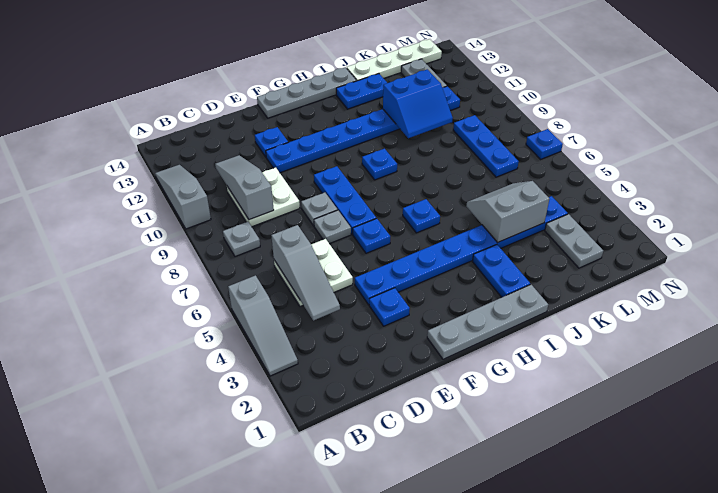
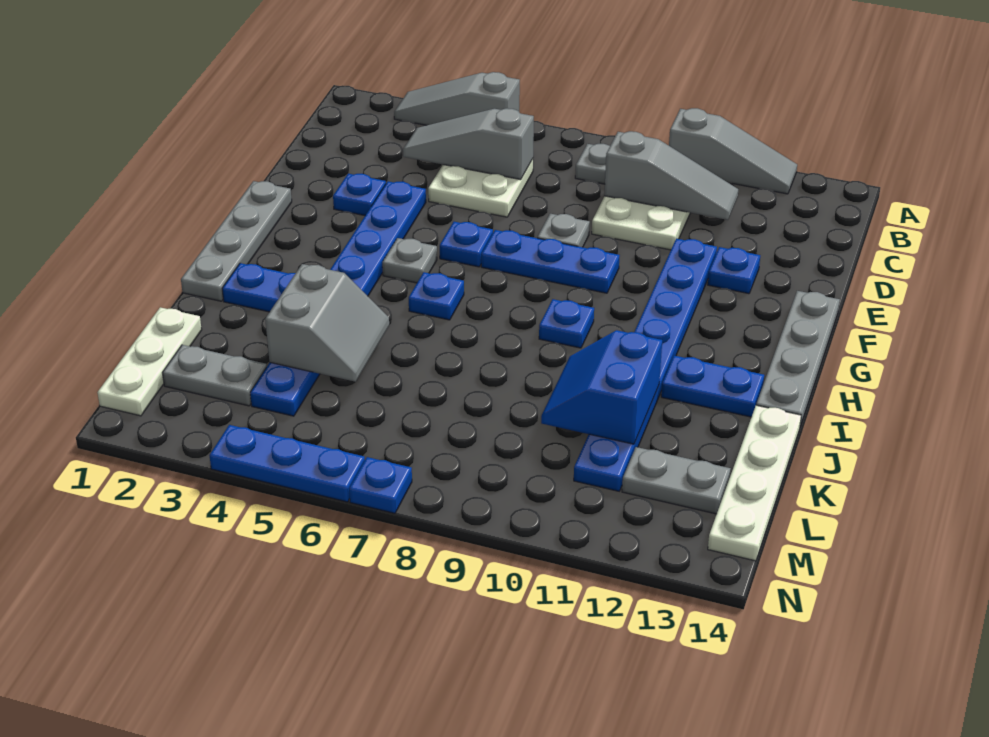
grey plate E7 level 1 -> grey plate G5 level 1
blue plate I13:J13 level 1 -> blue plate I12:I13 level 1
none -> white plate K1:M1 level 1
blue plate L7:L9 level 1 -> blue plate N4:N6 level 1

